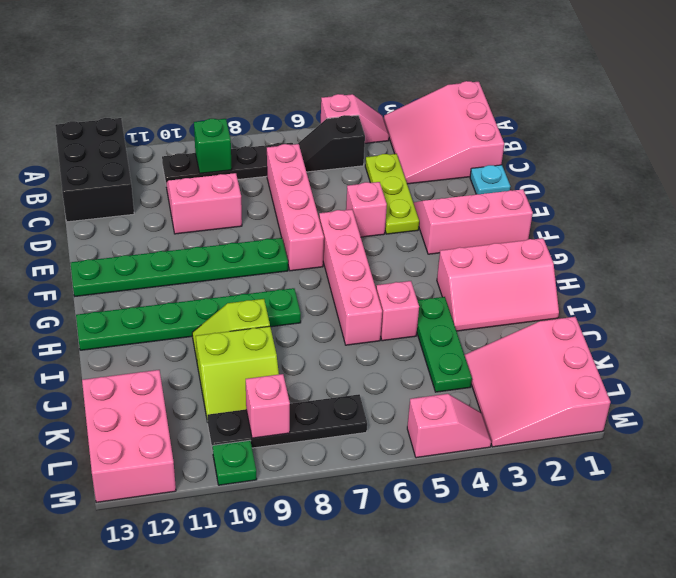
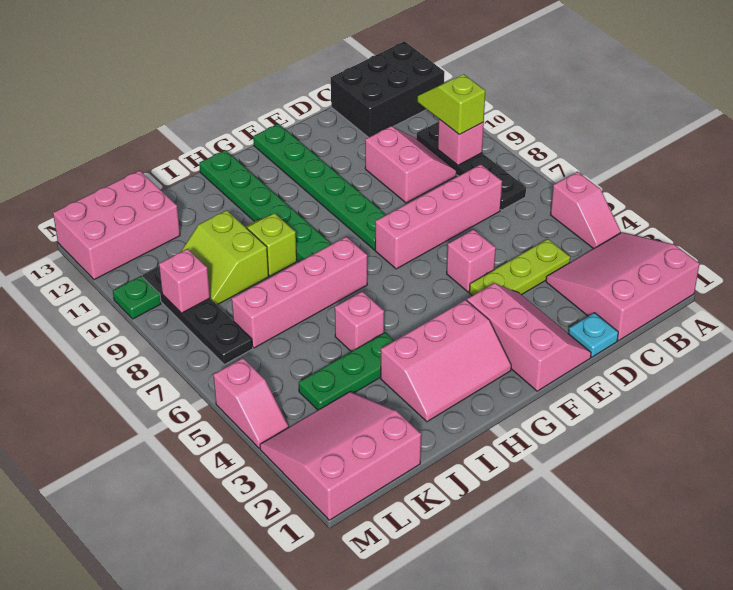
black slope B5:B6 level 1 top 5 -> none
green brick B9 level 2 -> pink brick B9 level 2
none -> lime slope B9:B10 level 3 top 9
pink brick F6:I6 level 1 -> pink brick H7:K7 level 1
pink slope H1:I3 level 1 top H -> pink slope G2:I3 level 1 top 3

